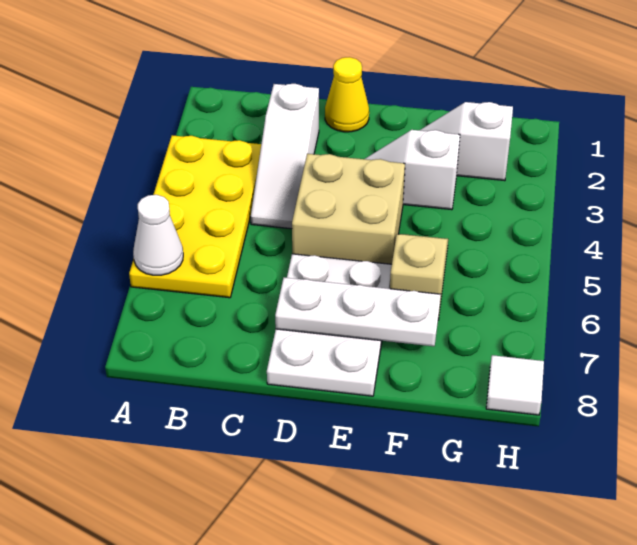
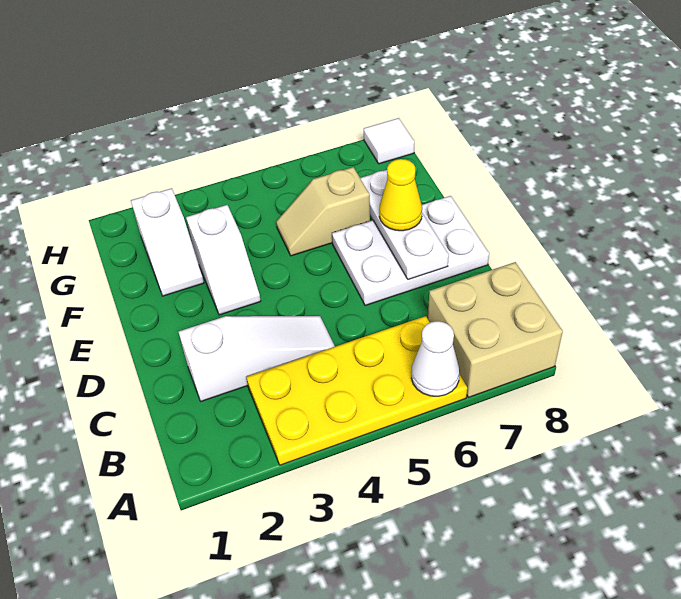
yellow cone D1 level 1 -> yellow cone E7 level 3
tan brick D4:E5 level 1 -> tan brick A7:B8 level 1

